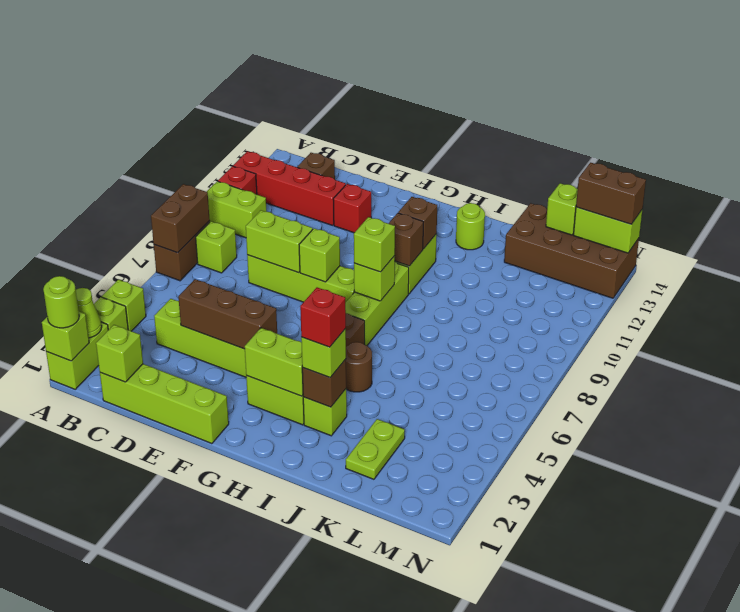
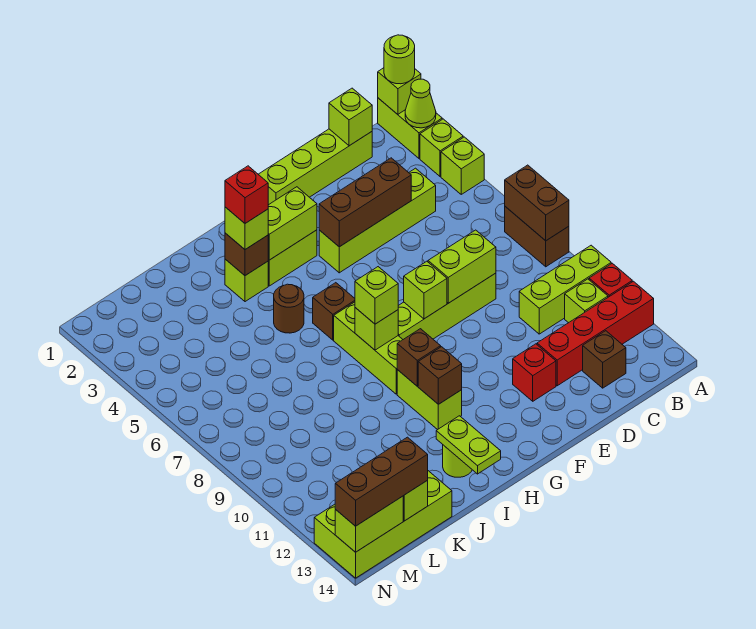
lime brick A10:B10 level 1 -> lime brick A10:C10 level 1
lime brick B8 level 1 -> lime brick B11 level 1
lime plate K2:K3 level 1 -> lime plate I13:I14 level 2
brown brick K13:N14 level 1 -> lime brick K13:N14 level 1
brown brick M14:N14 level 3 -> brown brick L14:N14 level 3

